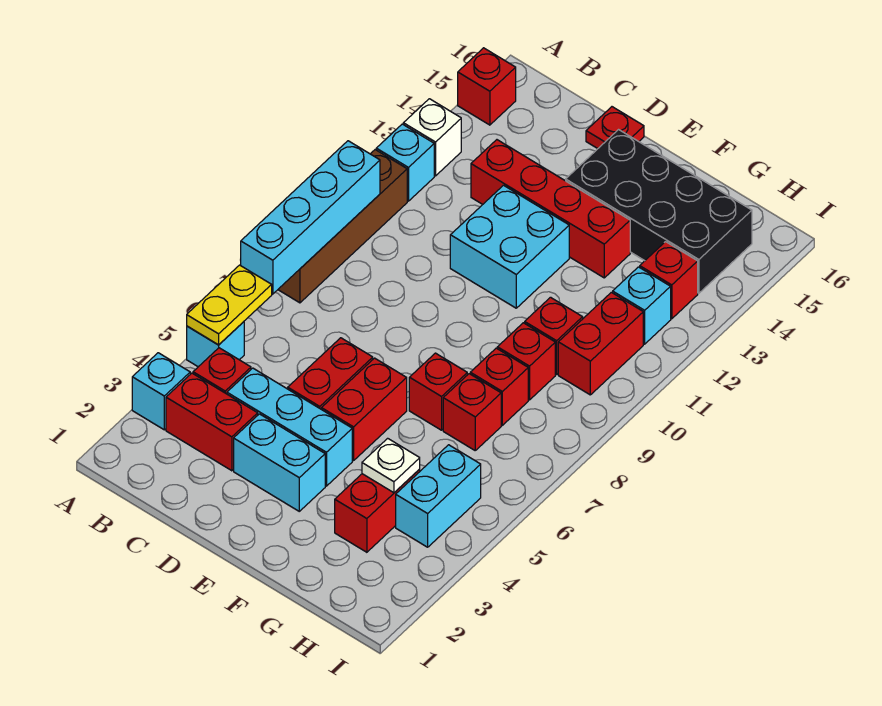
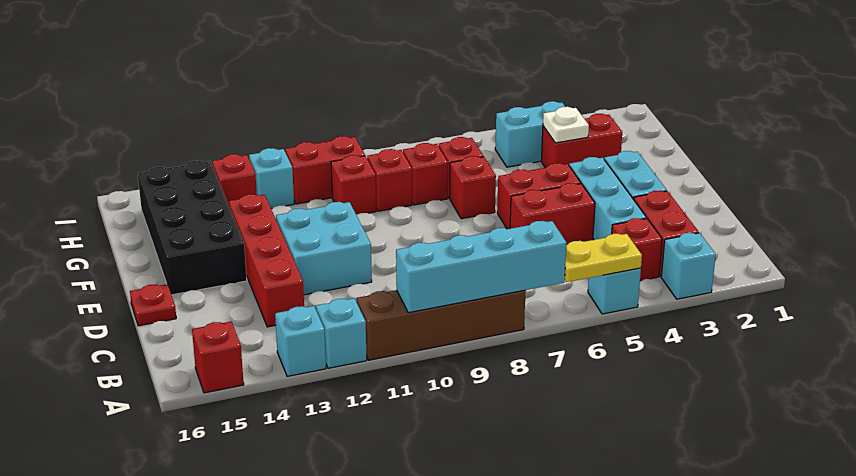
white brick A13 level 1 -> cyan brick A13 level 1

